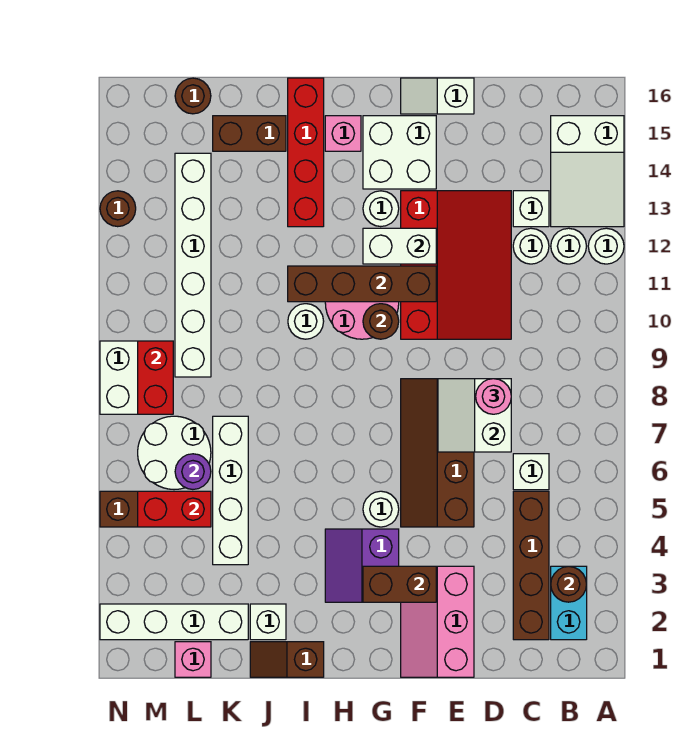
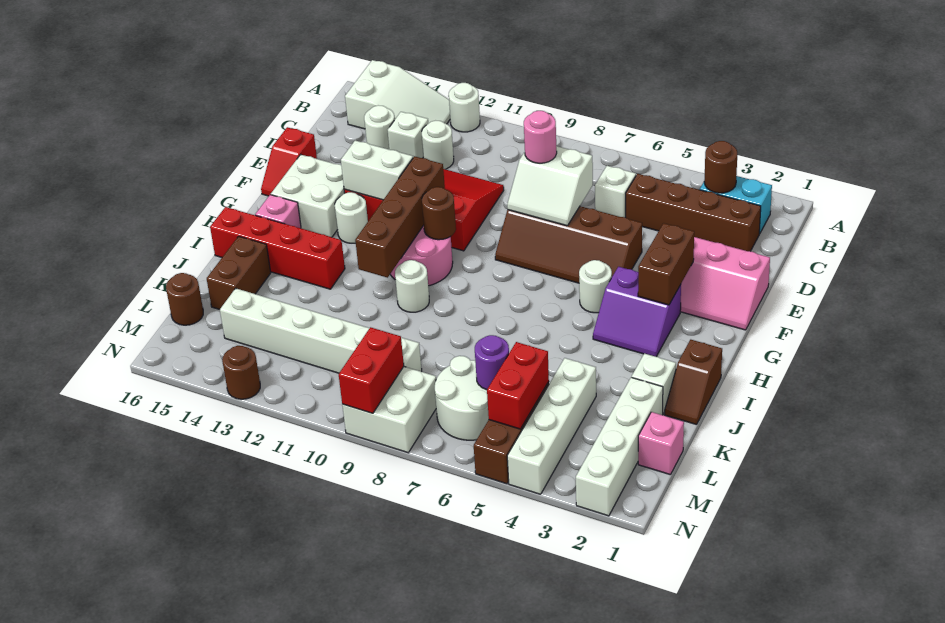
white round brick B12 level 1 -> white round brick C14 level 1
white slope E16:F16 level 1 top E -> red slope E16:F16 level 1 top E
white brick F12:G12 level 2 -> white brick F12:F13 level 2
white brick K4:K7 level 1 -> white brick K4:N4 level 1
red brick M8:M9 level 2 -> red brick M9:N9 level 2

